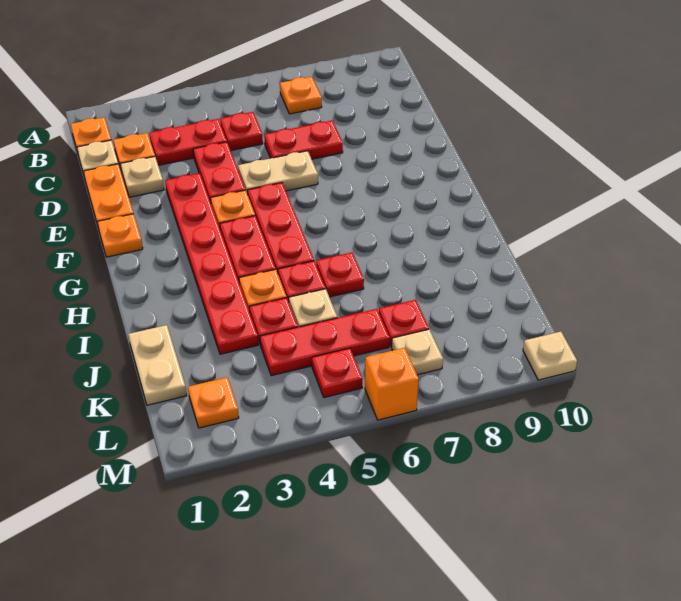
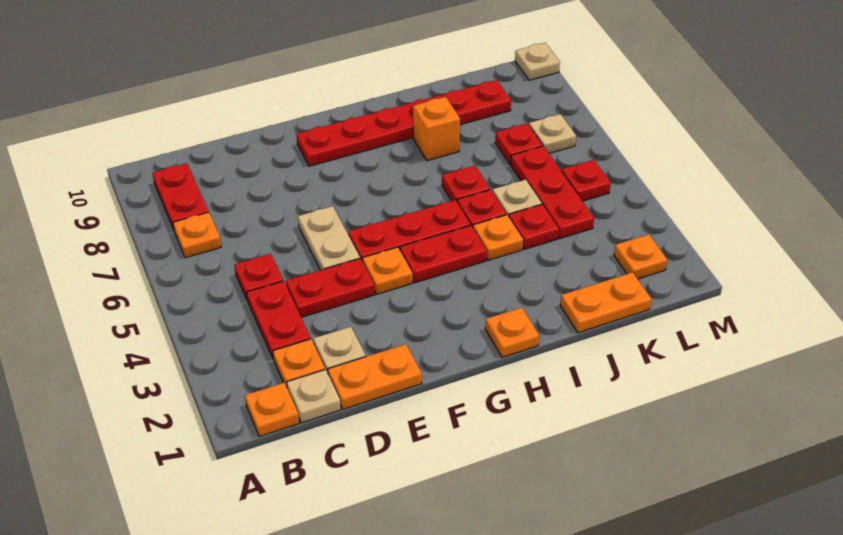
red plate D6:D7 level 1 -> red plate B8:B9 level 1
red plate E3:J3 level 1 -> red plate F9:K9 level 1
orange plate F1 level 1 -> orange plate H1 level 1
tan plate J1:K1 level 1 -> orange plate J1:K1 level 1
orange brick M6 level 1 -> orange brick I8 level 1

